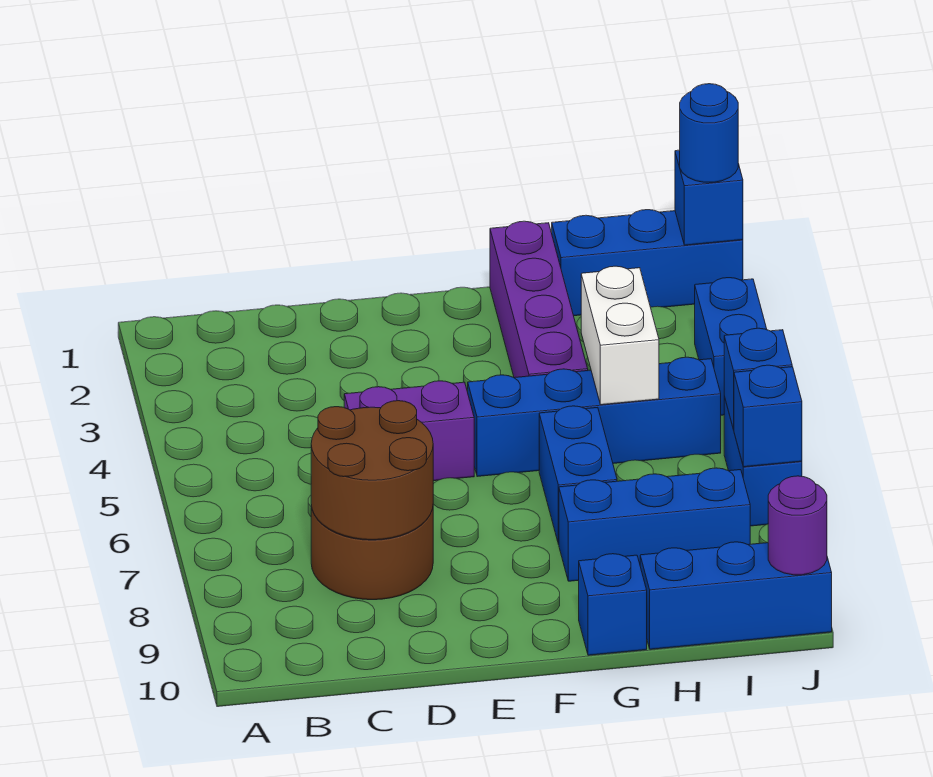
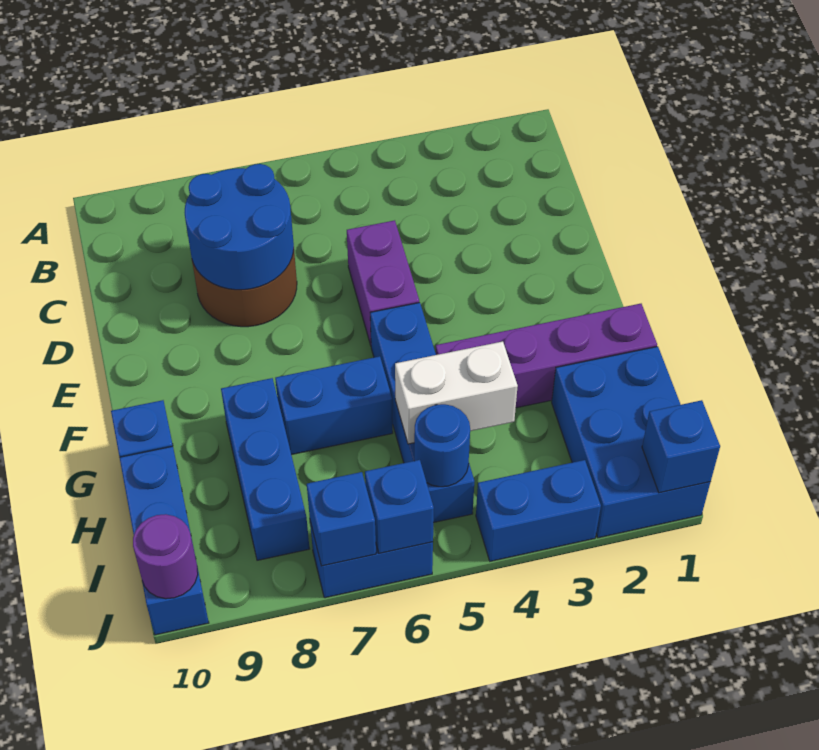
brown round brick C7:D8 level 2 -> blue round brick C7:D8 level 2
blue brick H1:J1 level 1 -> blue brick H1:J2 level 1
blue round brick J1 level 3 -> blue round brick I5 level 2

